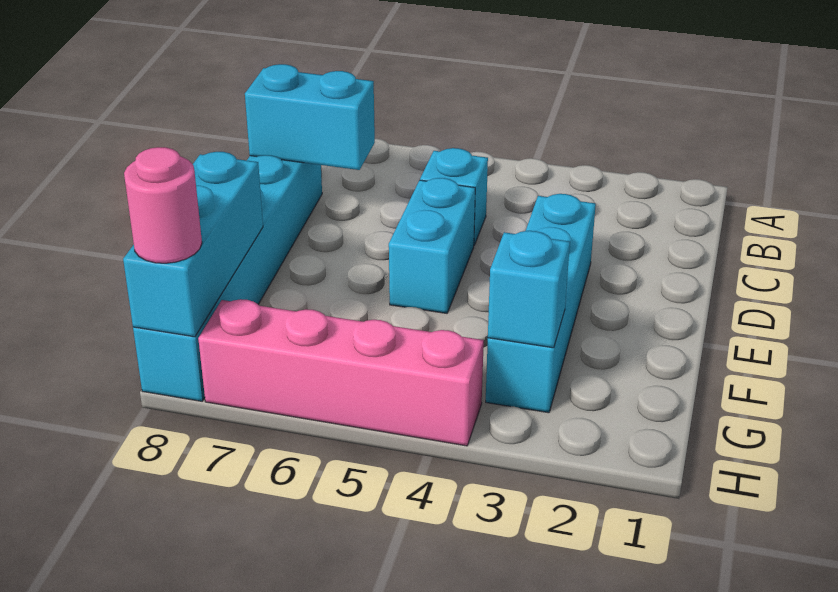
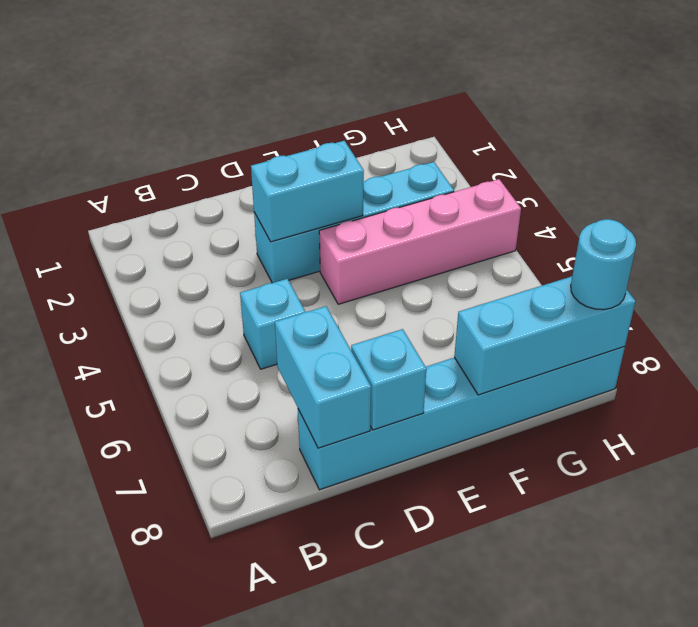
cyan brick D5:E5 level 1 -> cyan brick D3:E3 level 2
cyan brick G3 level 2 -> cyan brick D8 level 2
pink brick H4:H7 level 1 -> pink brick E4:H4 level 1
pink round brick H8 level 3 -> cyan round brick H8 level 3

